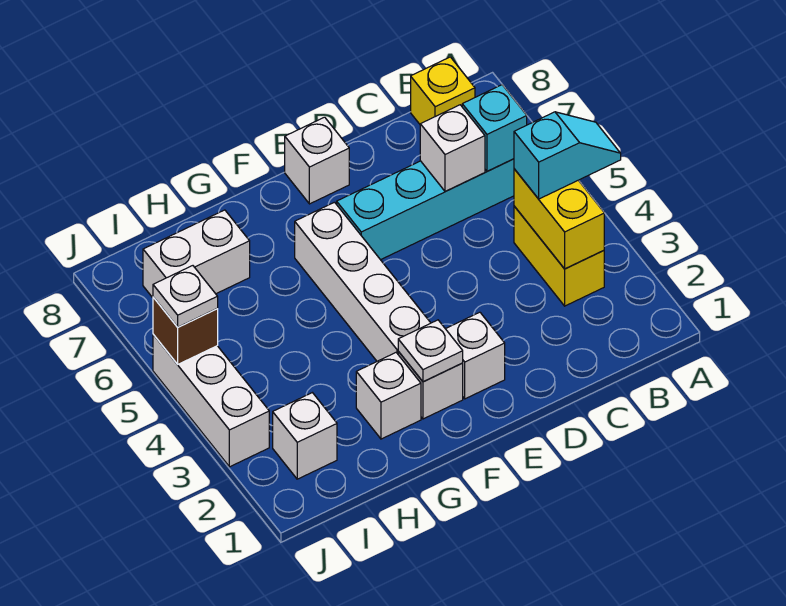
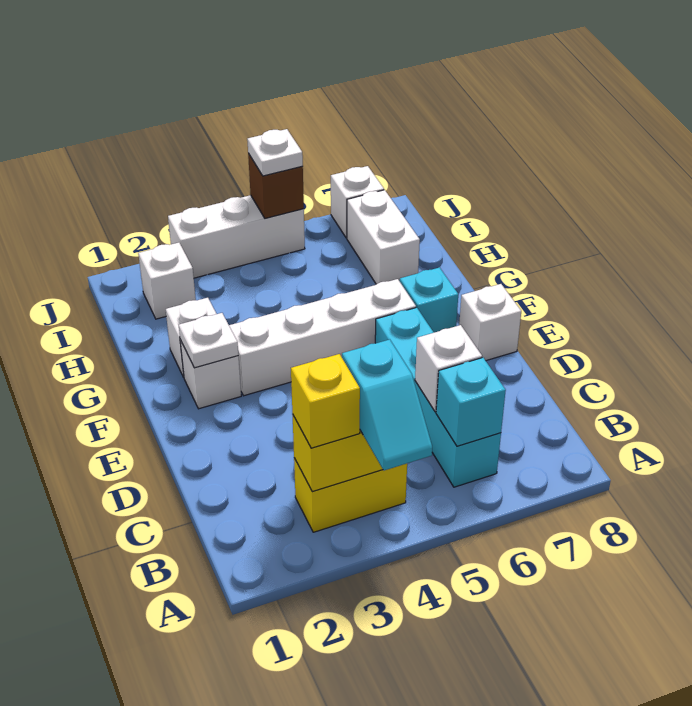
yellow brick B8 level 1 -> yellow brick B3 level 3
white brick E2 level 1 -> white brick J7 level 1
none -> cyan brick F7 level 1

